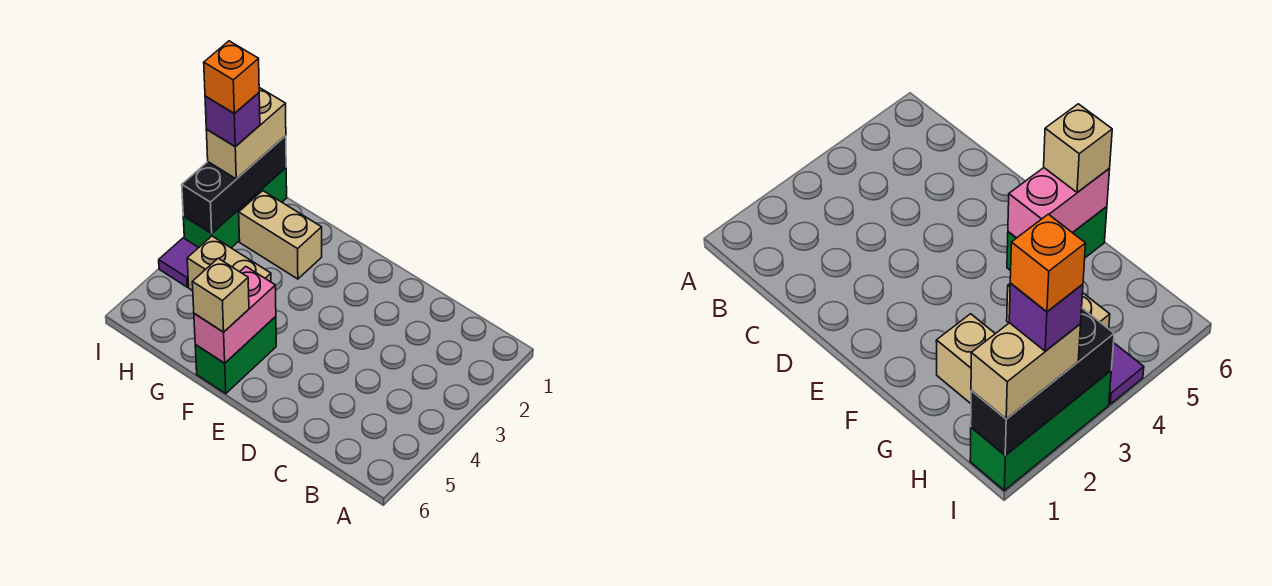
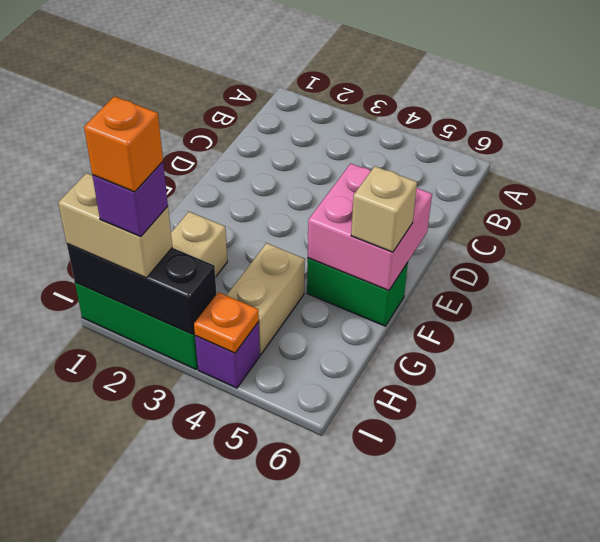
pink brick F5:F6 level 2 -> pink brick E5:F6 level 2
purple tile I4 level 1 -> purple brick I4 level 1
none -> orange plate I4 level 2

